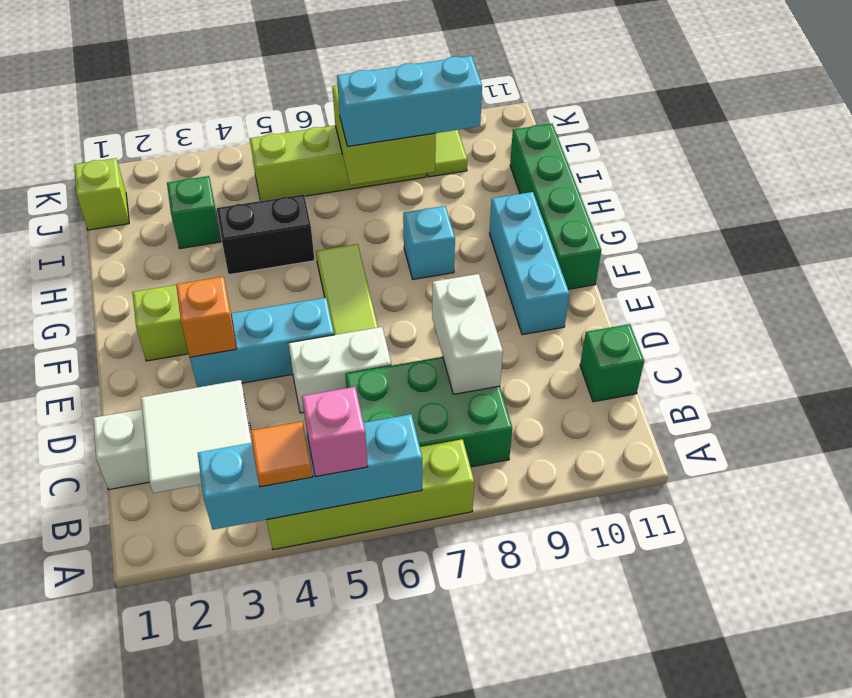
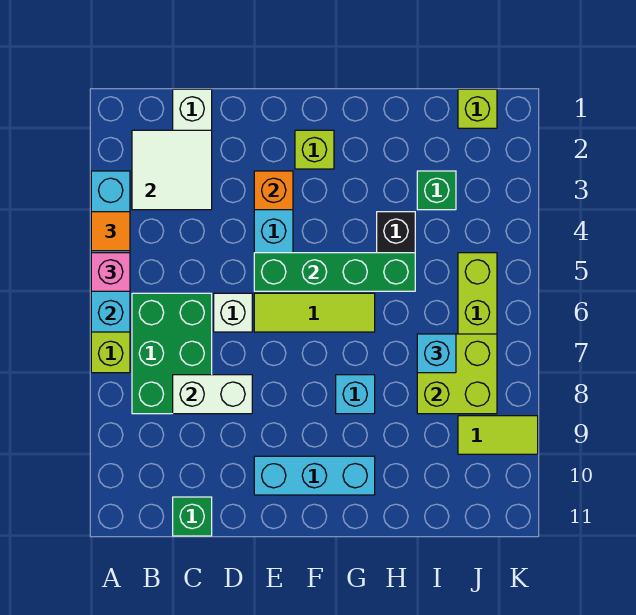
white brick D5:D6 level 1 -> white brick D6 level 1
green brick F11:I11 level 1 -> green brick E5:H5 level 2
cyan brick I7:I9 level 3 -> cyan brick I7 level 3

